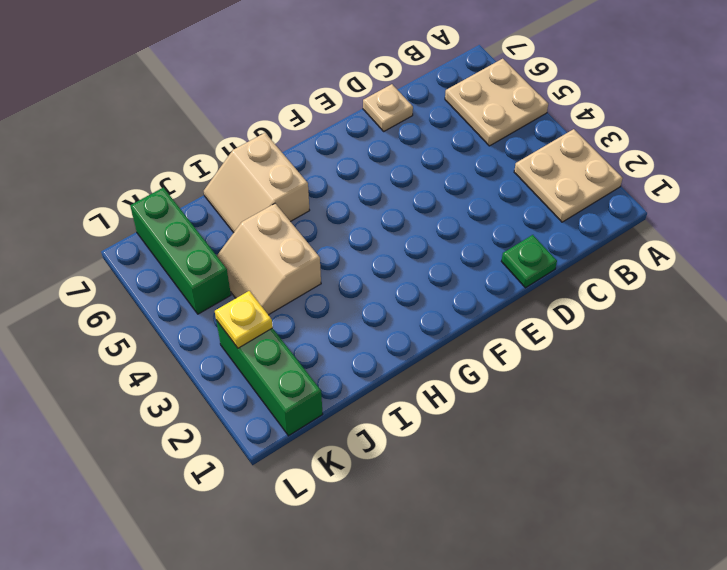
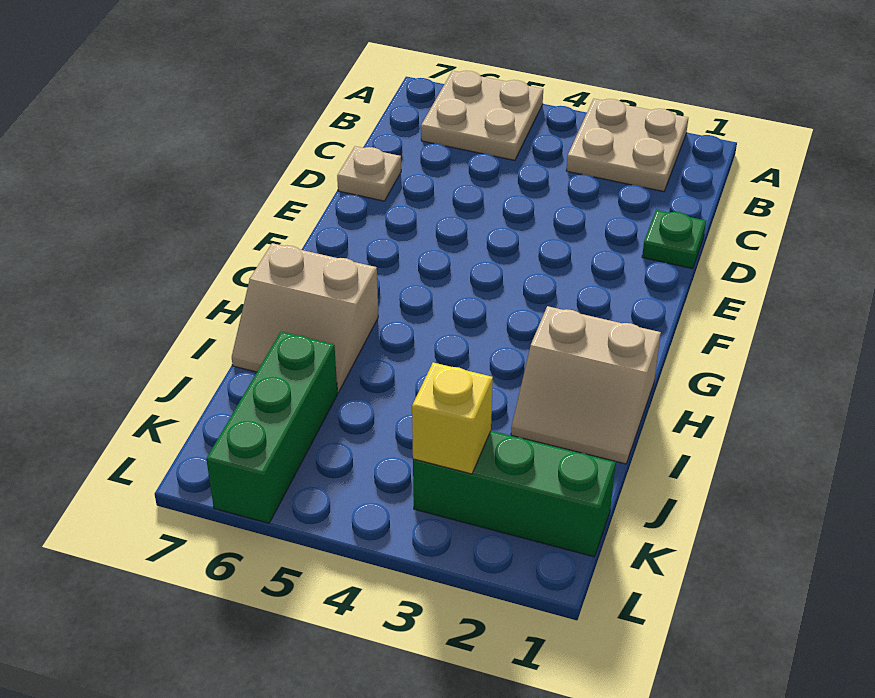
tan slope I4:J5 level 1 top I -> tan slope H1:I2 level 1 top H
yellow plate K3 level 2 -> yellow brick K3 level 2
green brick K5:K7 level 1 -> green brick J6:L6 level 1

